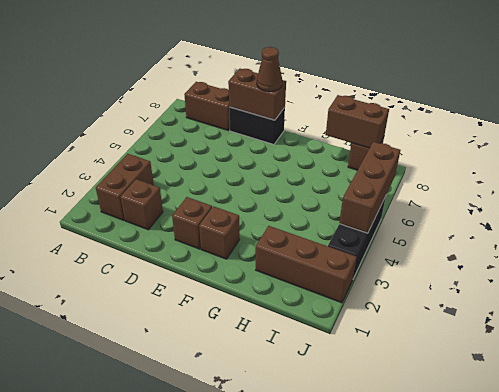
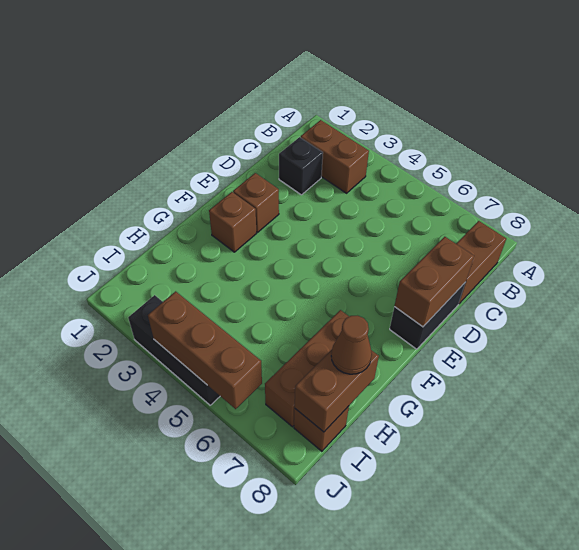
brown brick C2 level 1 -> black brick C2 level 1
brown cone E8 level 3 -> brown cone H8 level 3
brown brick H2:J2 level 1 -> brown brick G7:I7 level 1

